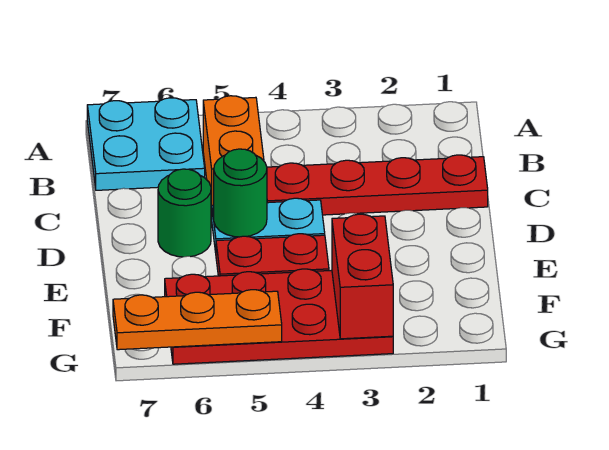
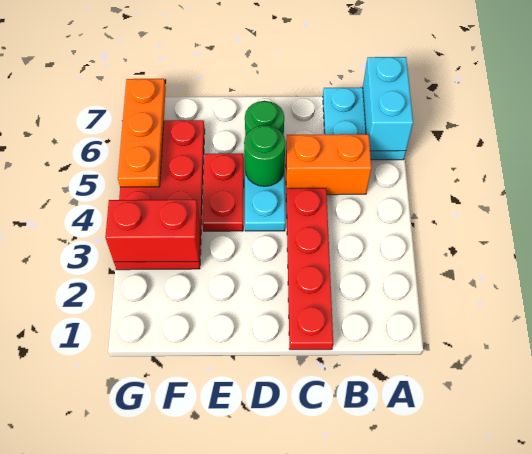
none -> cyan brick A6:A7 level 2

